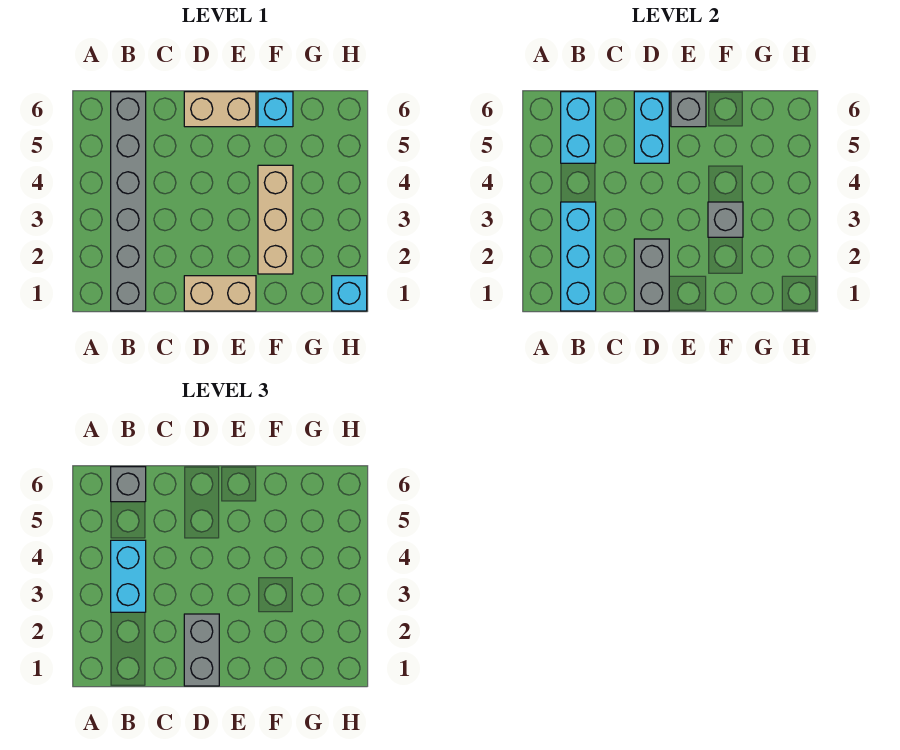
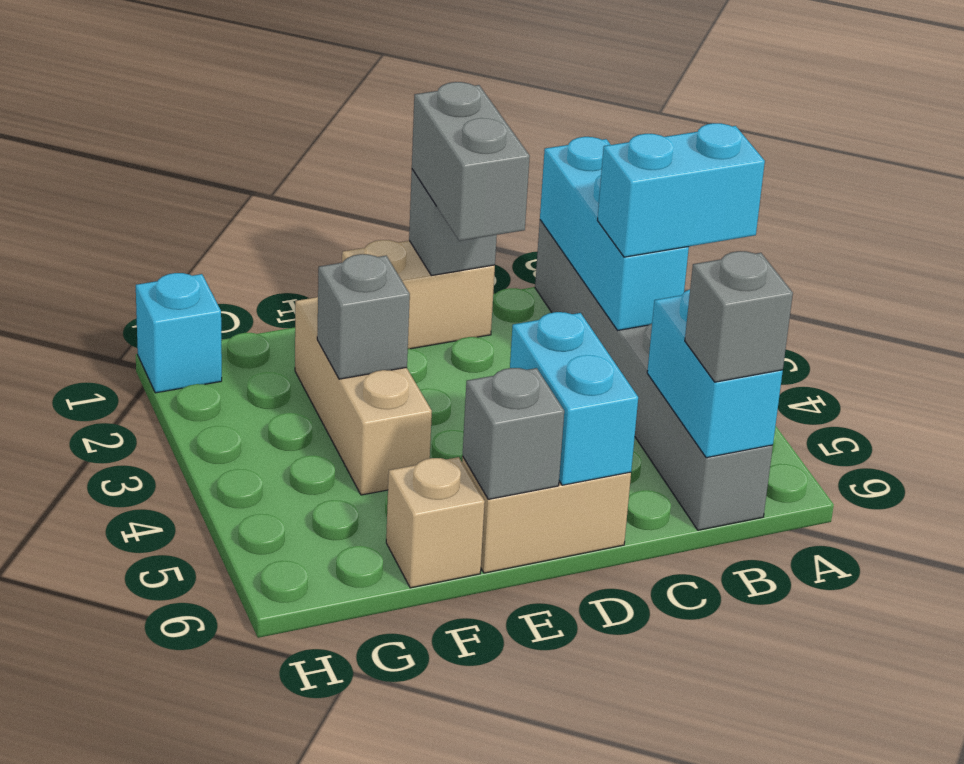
cyan brick B3:B4 level 3 -> cyan brick A3:B3 level 3
grey brick D1:D2 level 2 -> grey brick D1 level 2
cyan brick F6 level 1 -> tan brick F6 level 1

